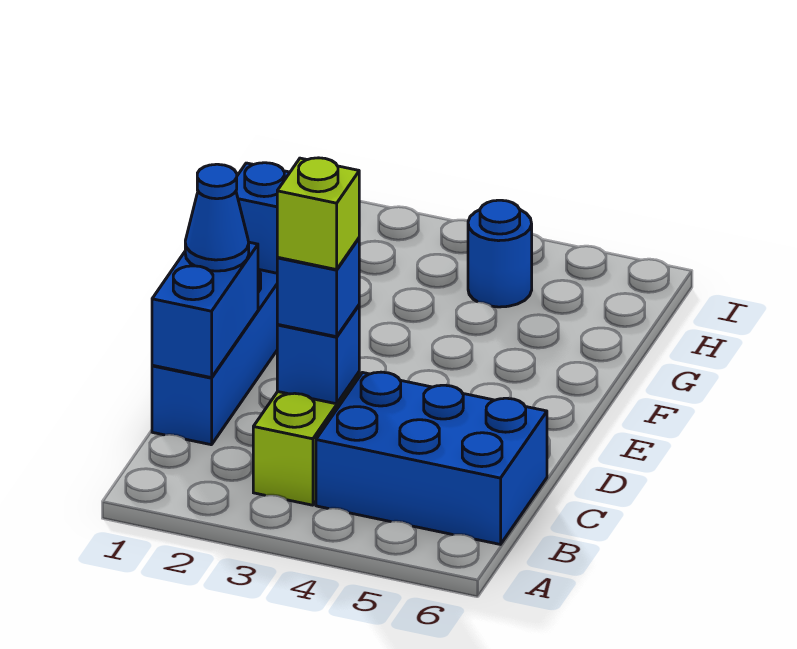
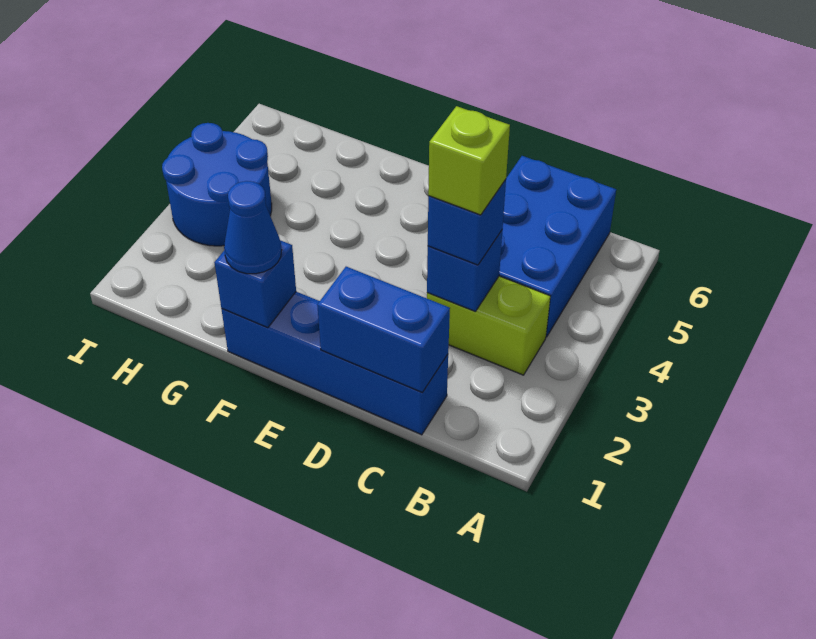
blue cone D1 level 3 -> blue cone F1 level 3
blue round brick H4 level 1 -> blue round brick H3:I4 level 1

